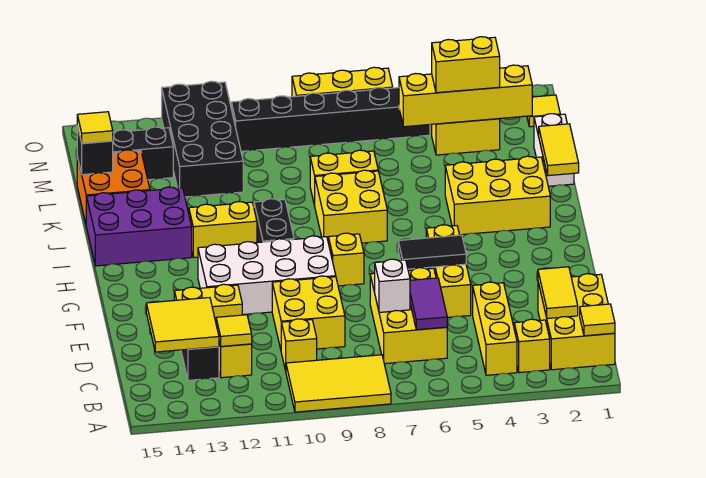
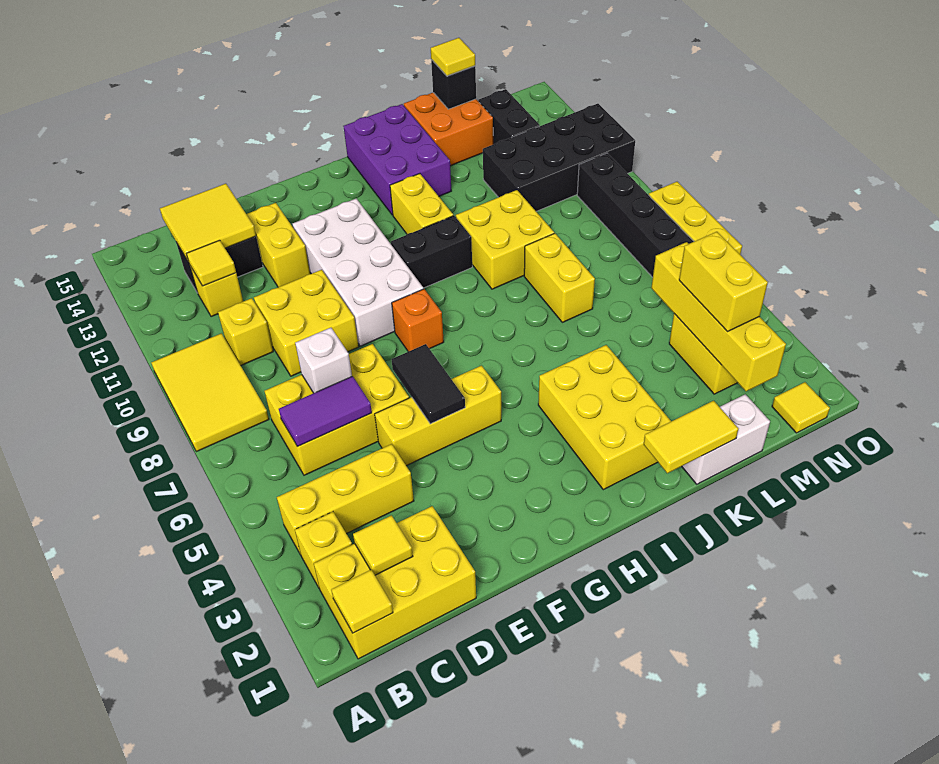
yellow tile C2:D2 level 2 -> yellow tile C2 level 2
yellow brick G8 level 1 -> orange brick G8 level 1
yellow brick I7:J8 level 1 -> yellow brick J9:K10 level 1

